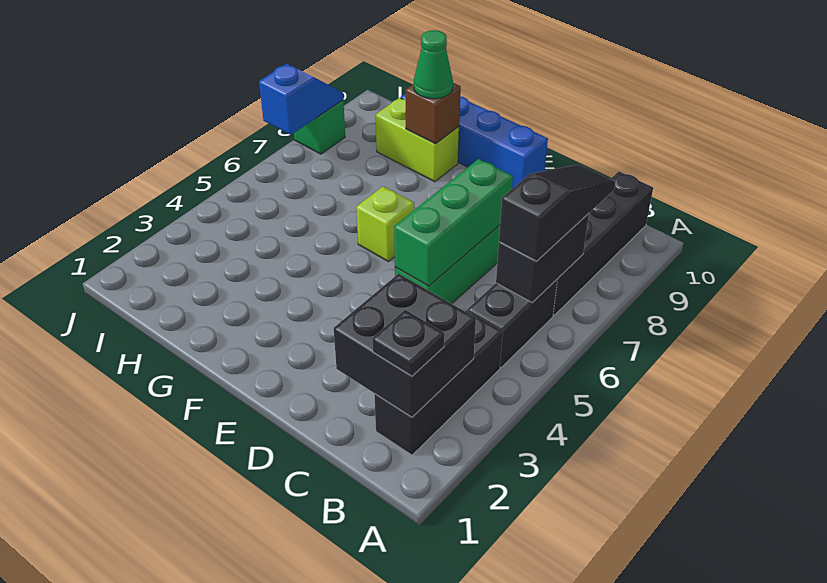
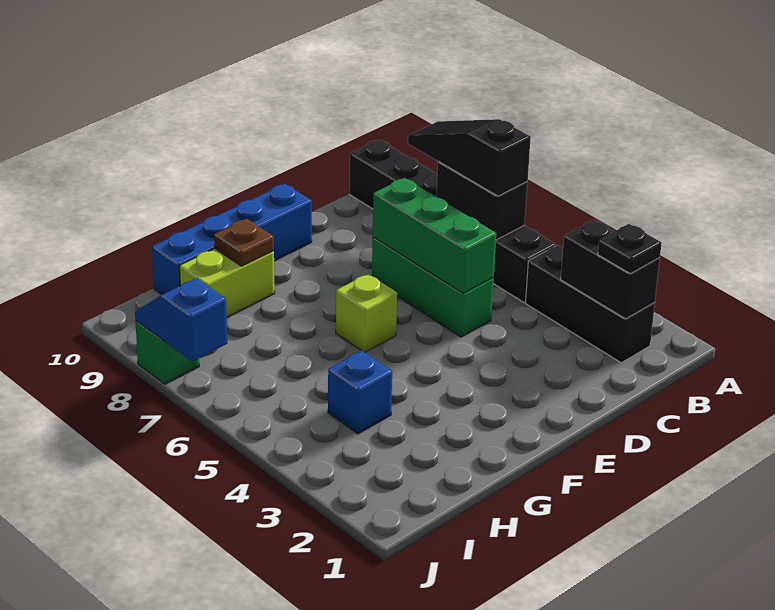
black brick B2:C3 level 2 -> black brick B2:B3 level 2
brown brick G9 level 2 -> brown plate G9 level 2
green cone G9 level 3 -> none
none -> blue brick H4 level 1

